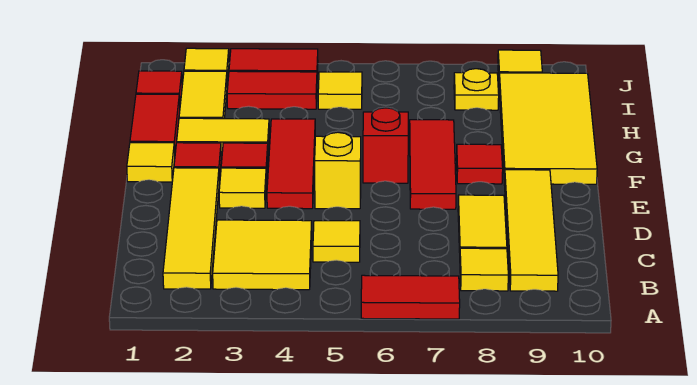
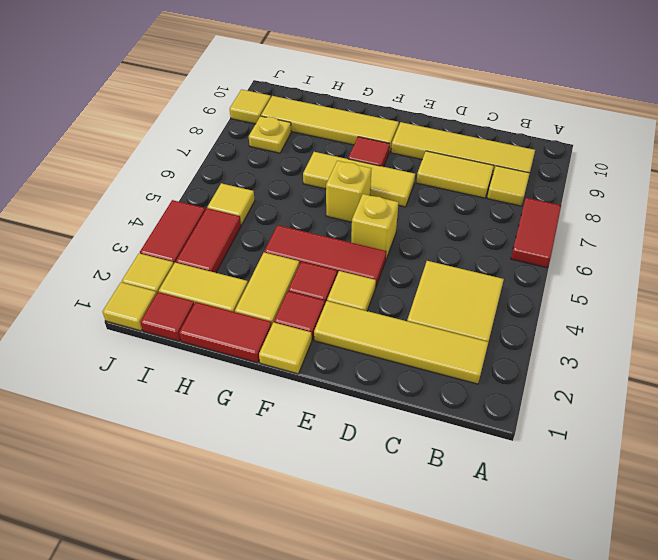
yellow tile C5 level 1 -> yellow tile J1 level 1
red tile E7:G7 level 1 -> yellow tile E7:G7 level 1
red brick F6 level 1 -> yellow brick F6 level 1
yellow tile F9:I10 level 1 -> yellow tile F9:I9 level 1

